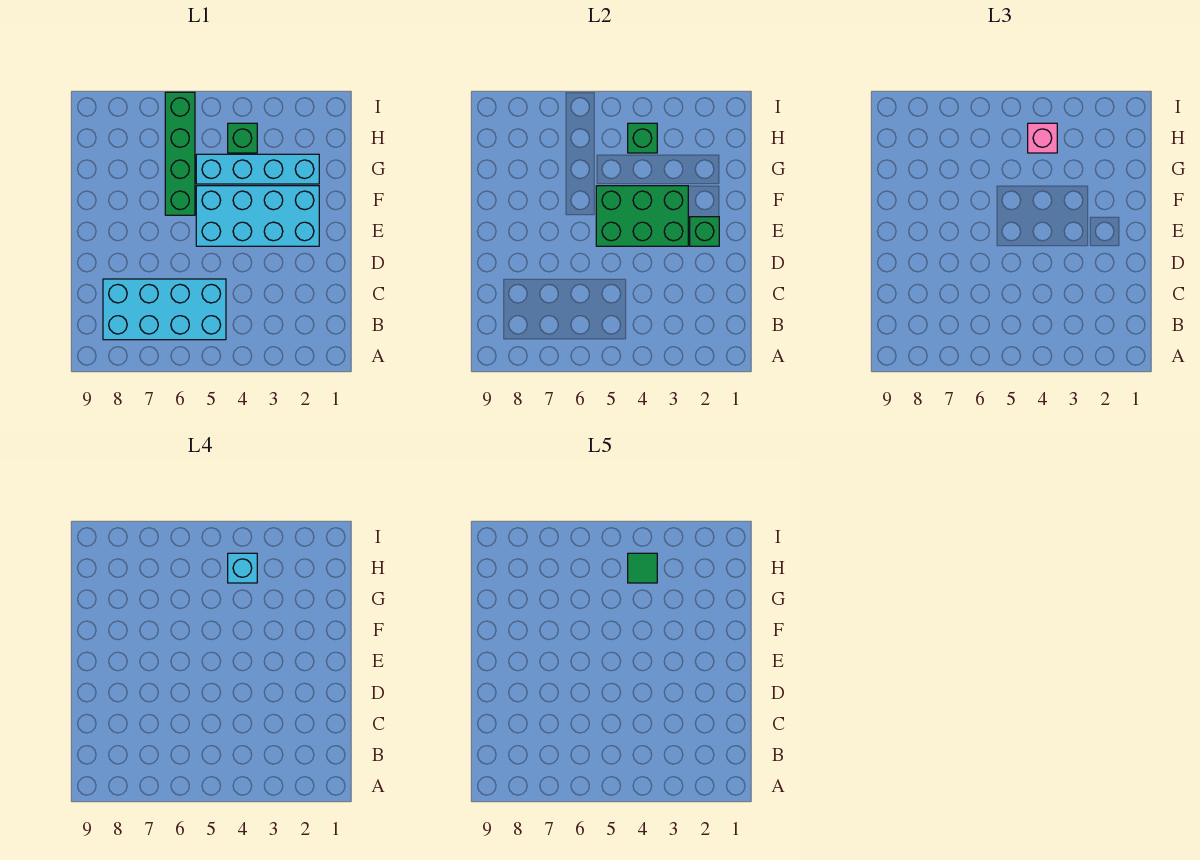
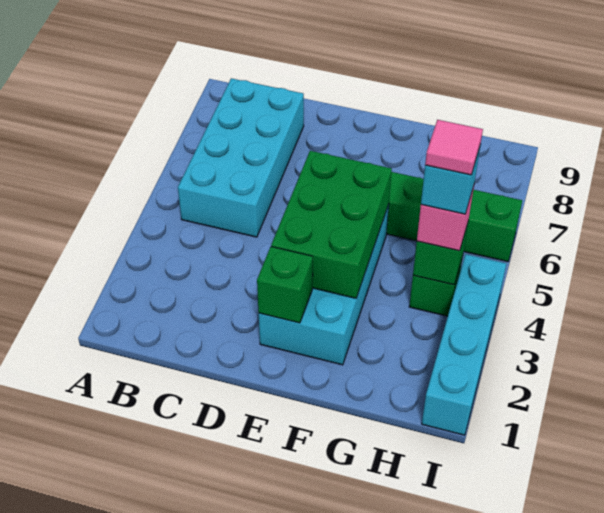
cyan brick G2:G5 level 1 -> cyan brick I1:I4 level 1
green tile H4 level 5 -> pink tile H4 level 5

